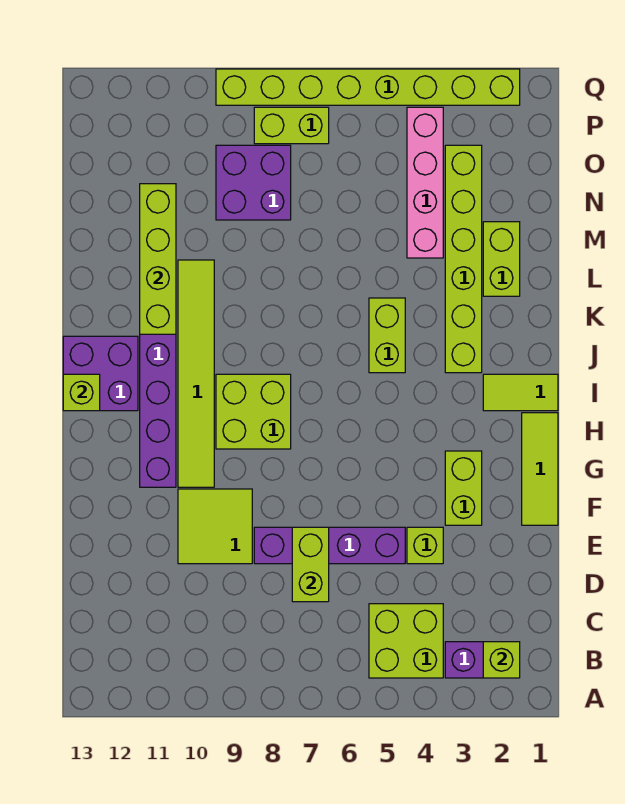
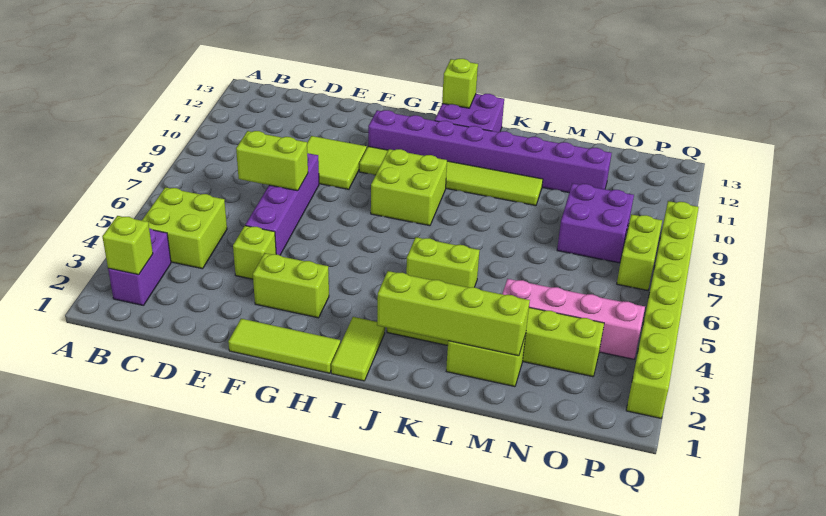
lime brick K11:N11 level 2 -> lime brick J2:M2 level 2

